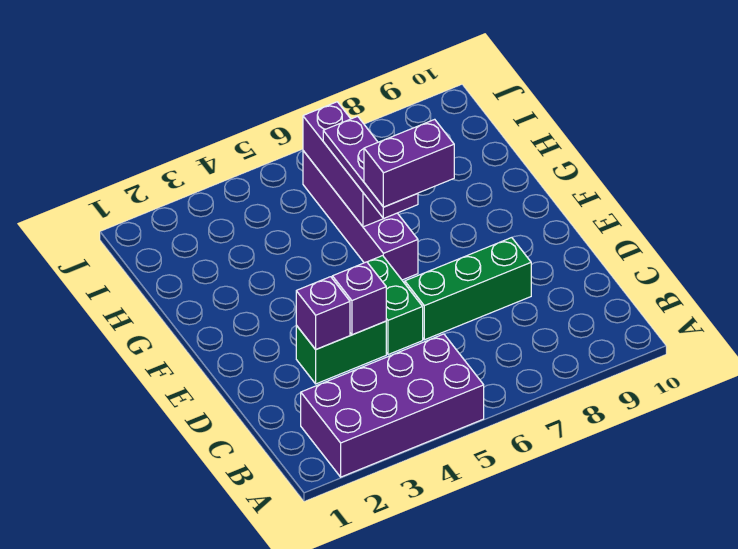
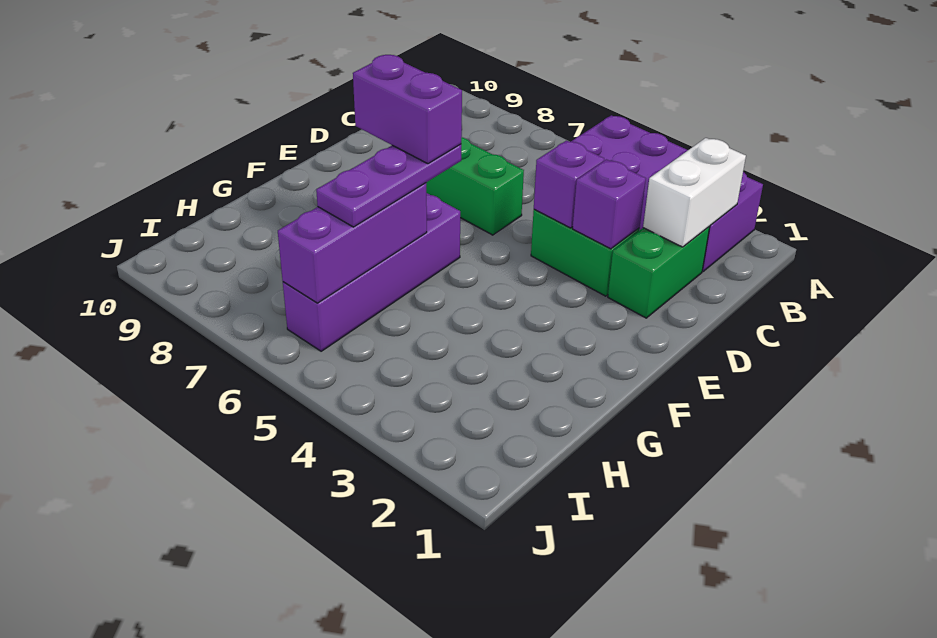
none -> white brick B2:C2 level 2
green brick D5:E5 level 1 -> green brick C2:D2 level 1

